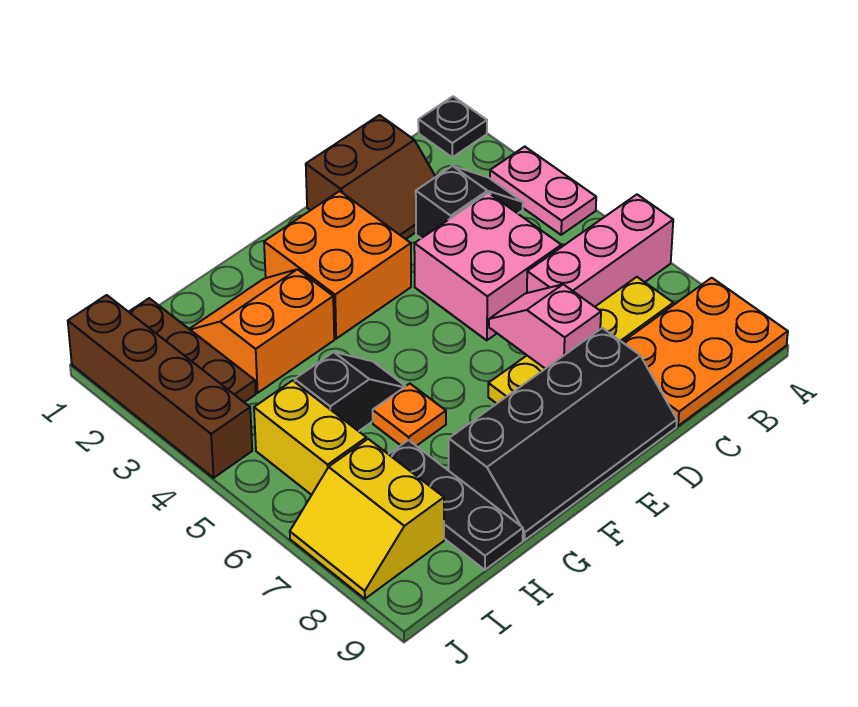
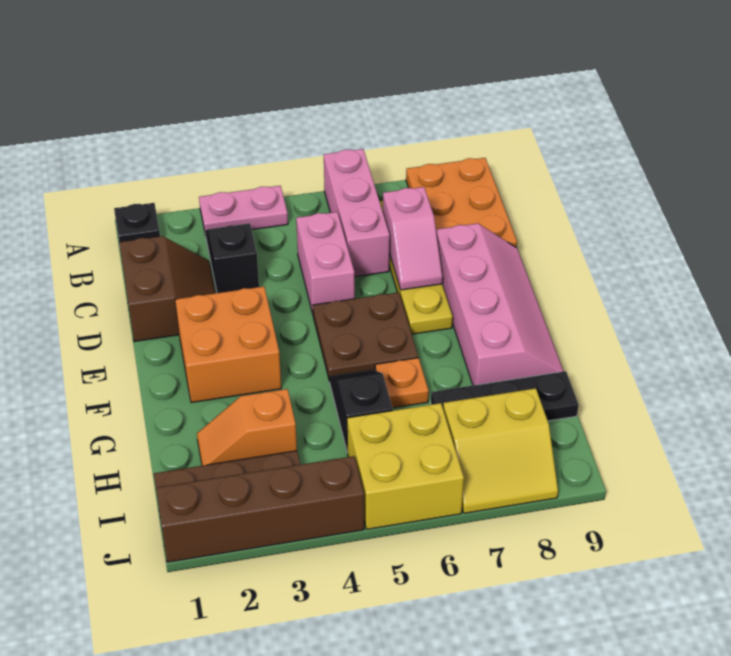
pink brick C4:D5 level 1 -> pink brick C5:D5 level 1
pink slope D6:D7 level 2 top 7 -> pink slope C7:D7 level 2 top C
black slope D8:G9 level 1 top 8 -> pink slope D8:G9 level 1 top 8
none -> brown plate E5:F6 level 1
orange slope G2:H3 level 1 top 3 -> orange slope H2:H3 level 1 top 3
yellow brick I5:I6 level 1 -> yellow brick I5:J6 level 1

